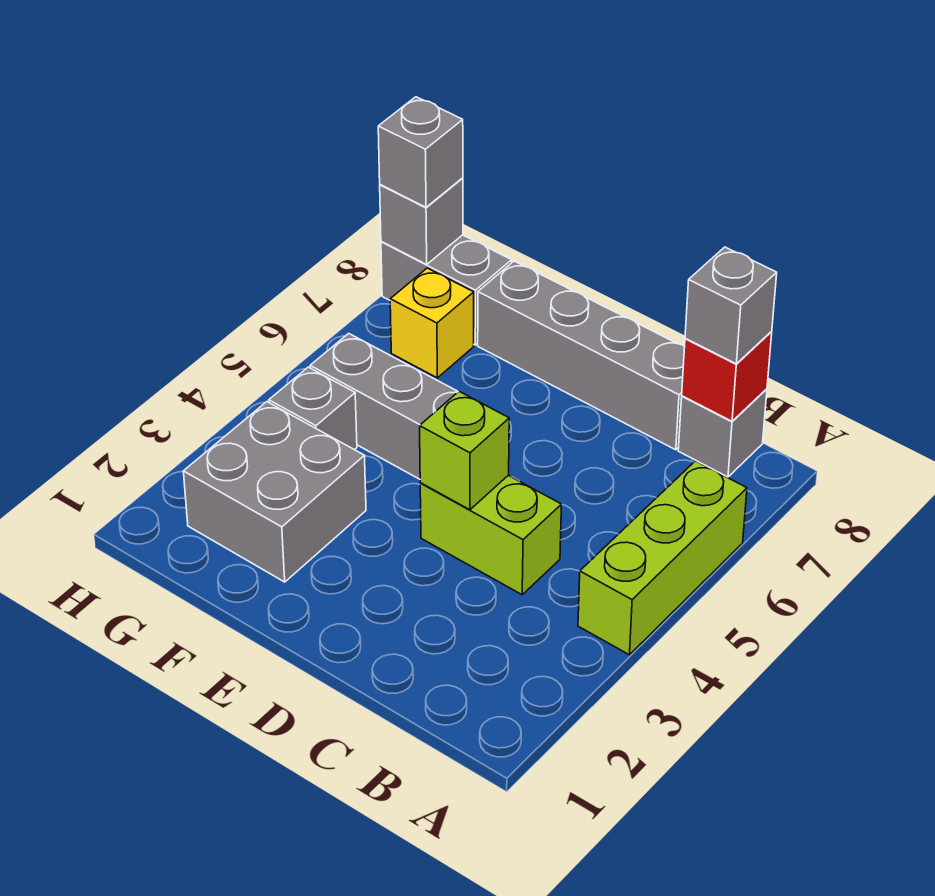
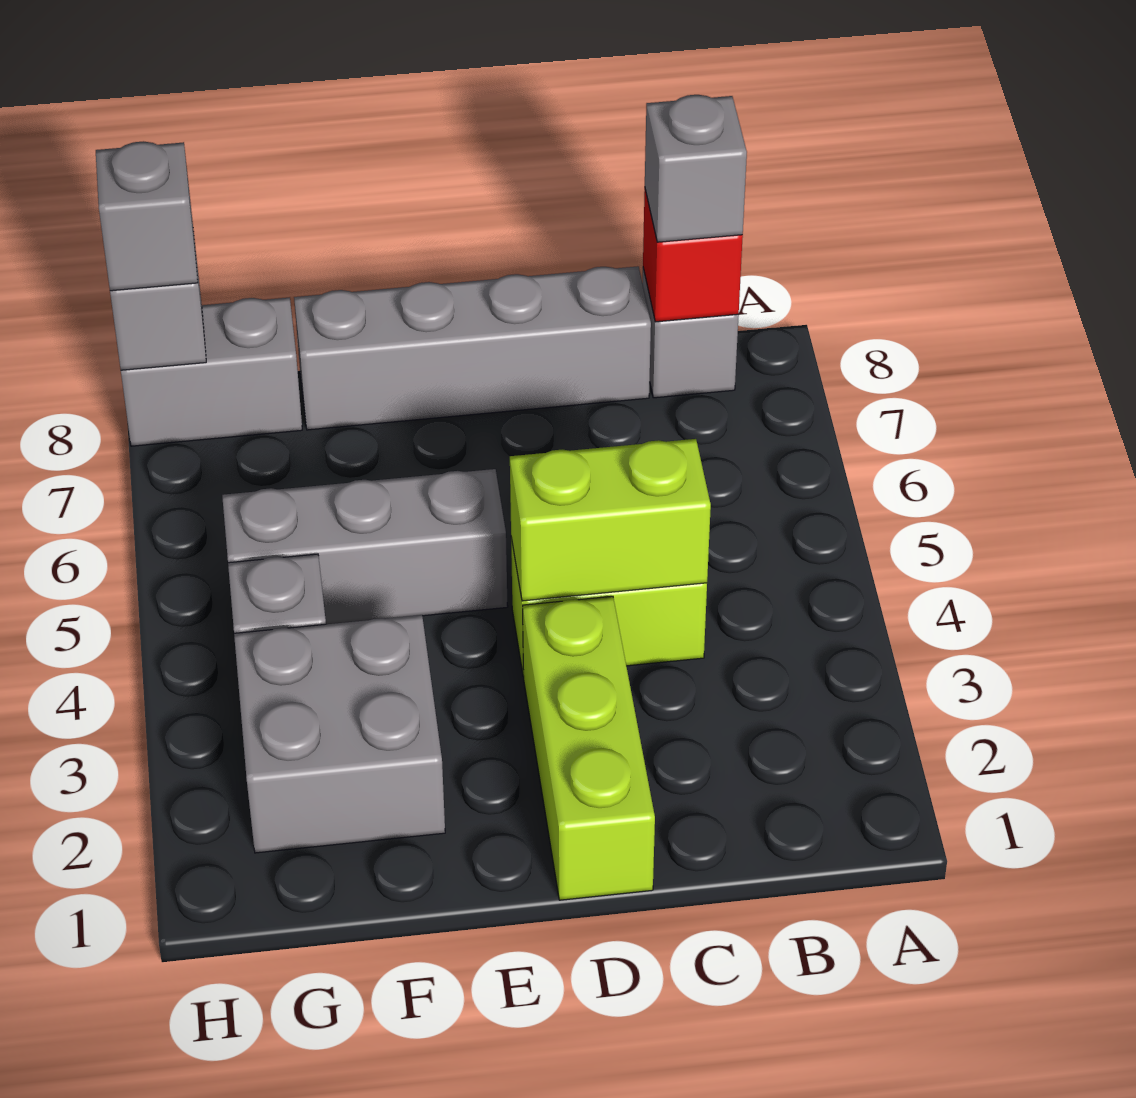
lime brick A4:A6 level 1 -> lime brick D1:D3 level 1
lime brick D4 level 2 -> lime brick C4:D4 level 2
yellow brick G7 level 1 -> none

